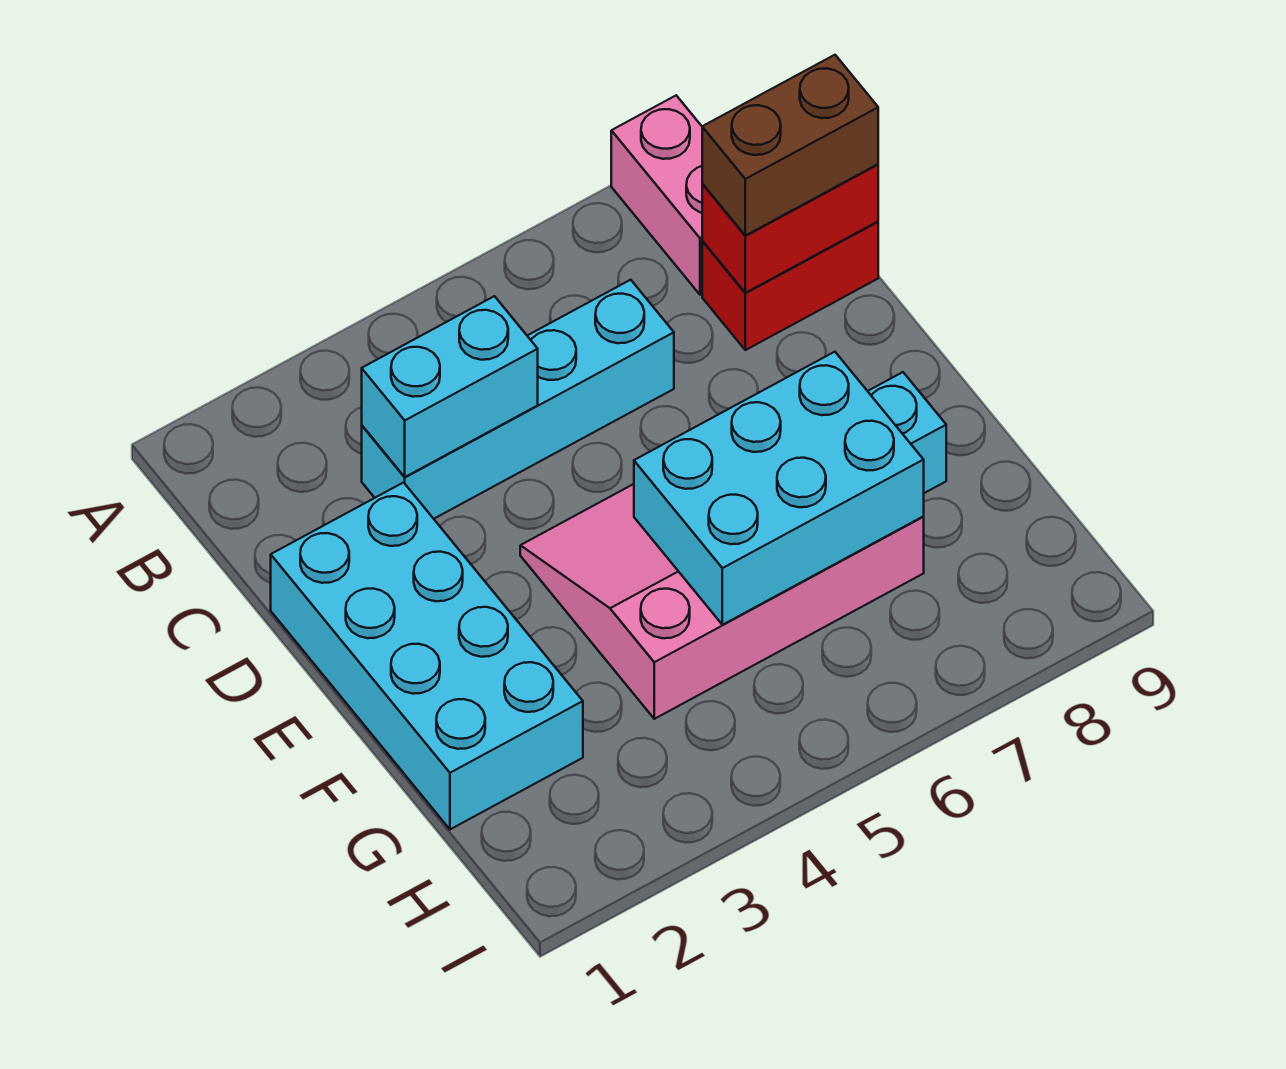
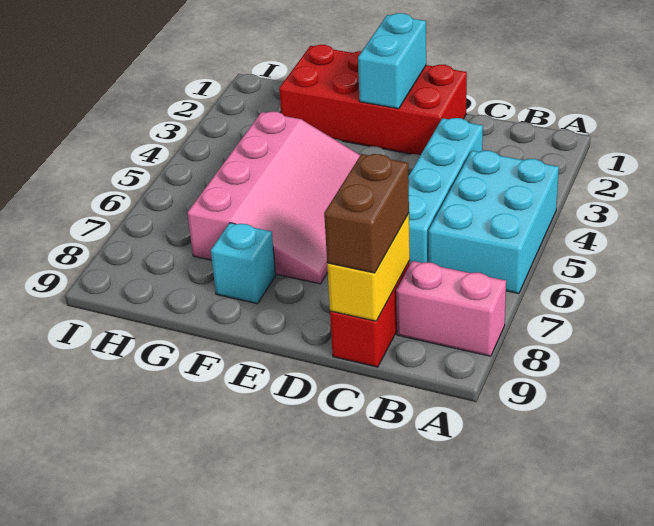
cyan brick C3:C4 level 2 -> cyan brick E1:E2 level 2
red brick C8:C9 level 2 -> yellow brick C8:C9 level 2
cyan brick D1:G2 level 1 -> red brick D1:G2 level 1
cyan brick F5:G7 level 2 -> cyan brick A4:B6 level 1

